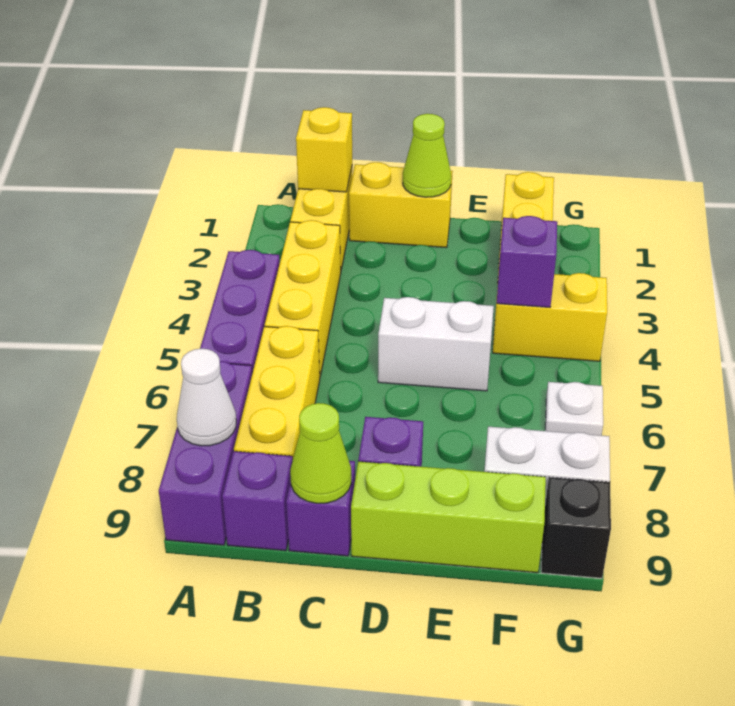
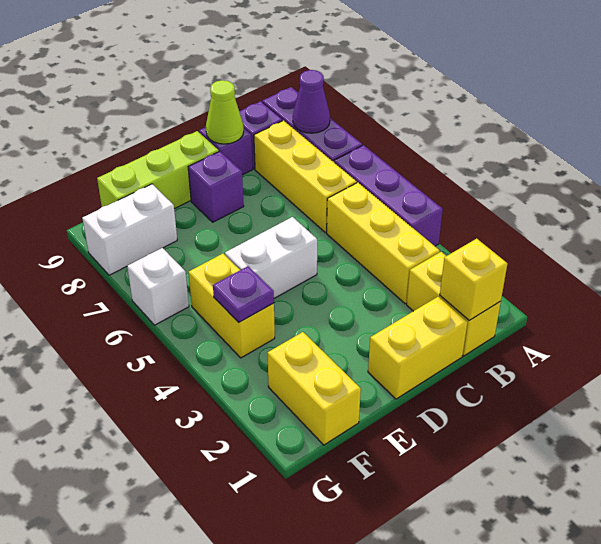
white cone A8 level 2 -> purple cone A8 level 2
lime cone D1 level 2 -> none
yellow brick F4:G4 level 1 -> yellow brick F4:F5 level 1
purple brick F4 level 2 -> purple plate F4 level 2
white plate G6 level 1 -> white brick G6 level 1
black brick G9 level 1 -> none

